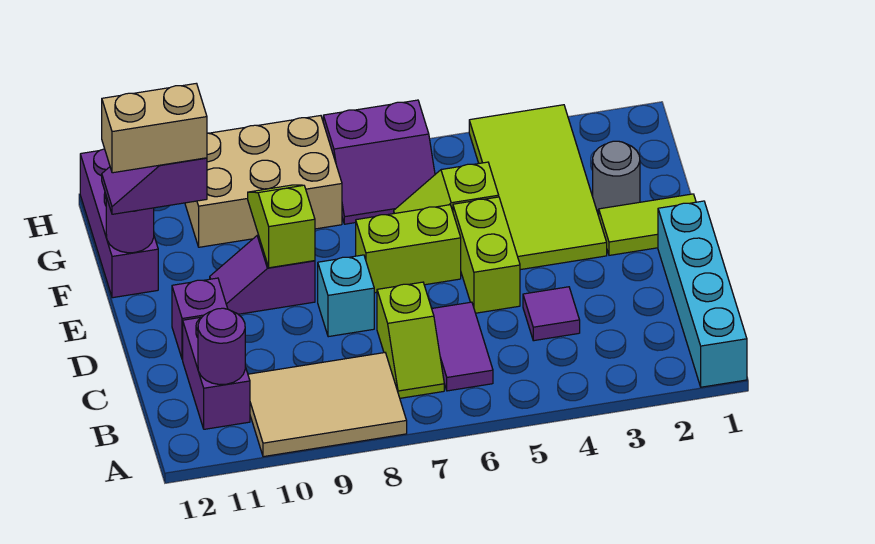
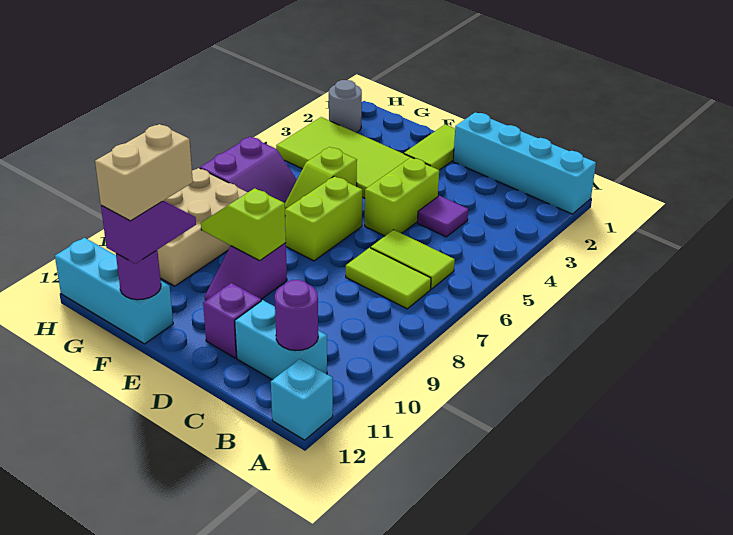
tan tile A8:B10 level 1 -> none
purple tile B6:C6 level 1 -> lime tile B6:C6 level 1
lime slope B7:C7 level 1 top C -> lime tile B7:C7 level 1
purple brick B11:C11 level 1 -> cyan brick B11:C11 level 1
lime brick D5:E5 level 1 -> lime brick D4:D5 level 1
cyan brick D8 level 1 -> cyan brick A12 level 1
grey round brick F2 level 1 -> grey round brick H2 level 1
purple slope F11:F12 level 3 top 11 -> purple slope F11:F12 level 3 top 12
purple brick F12:H12 level 1 -> cyan brick F12:H12 level 1

